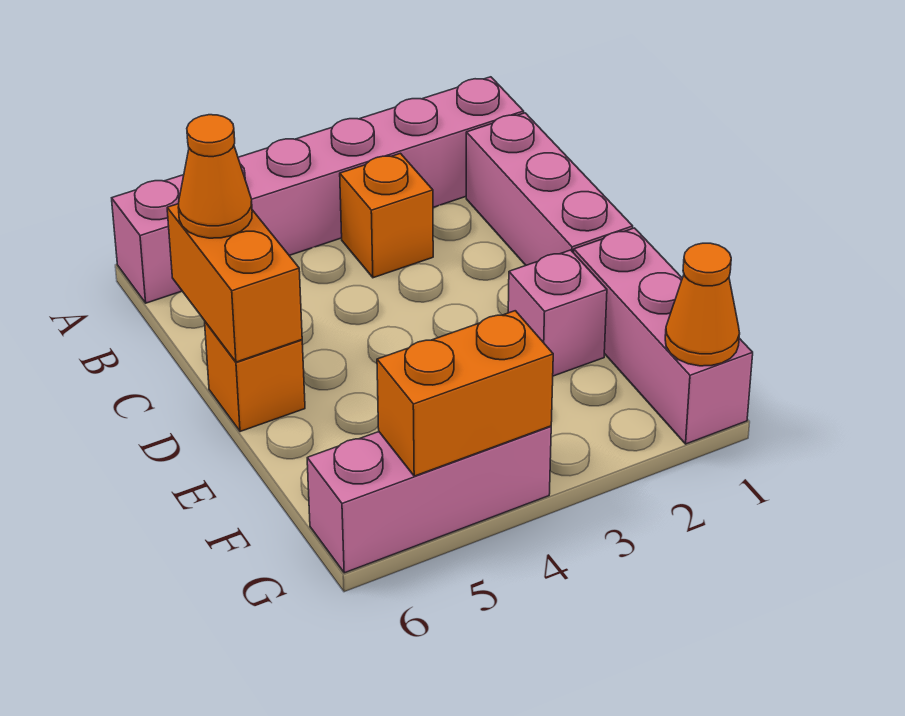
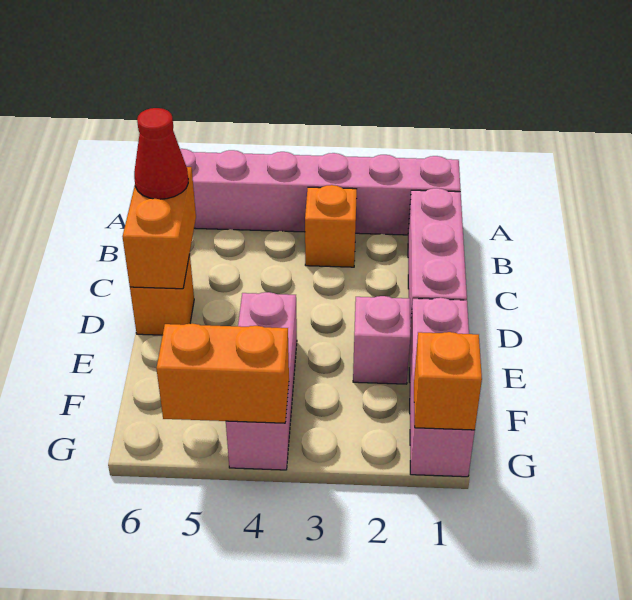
orange cone C6 level 3 -> red cone C6 level 3
orange cone G1 level 2 -> orange brick G1 level 2
pink brick G4:G6 level 1 -> pink brick E4:G4 level 1

